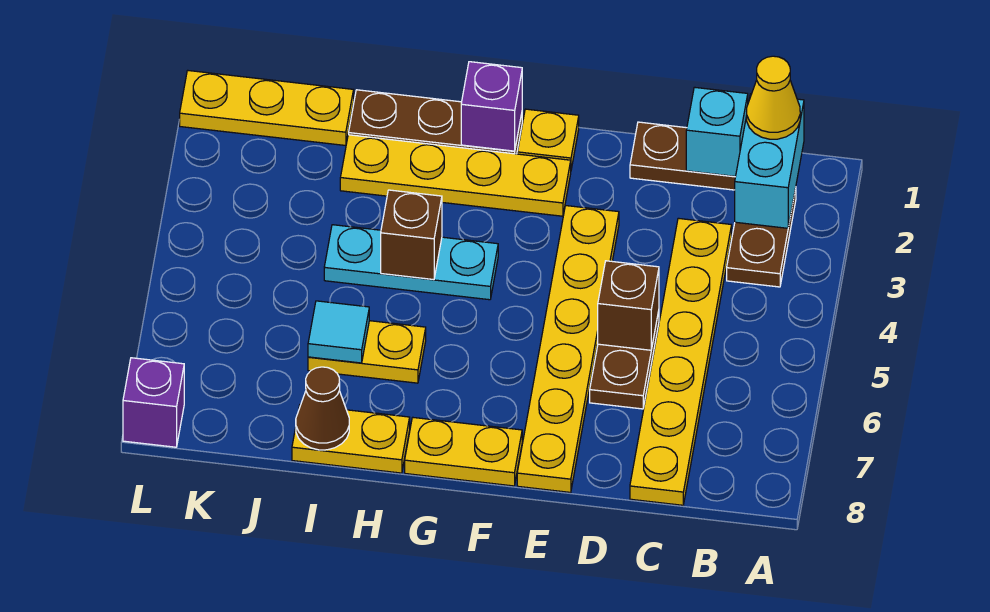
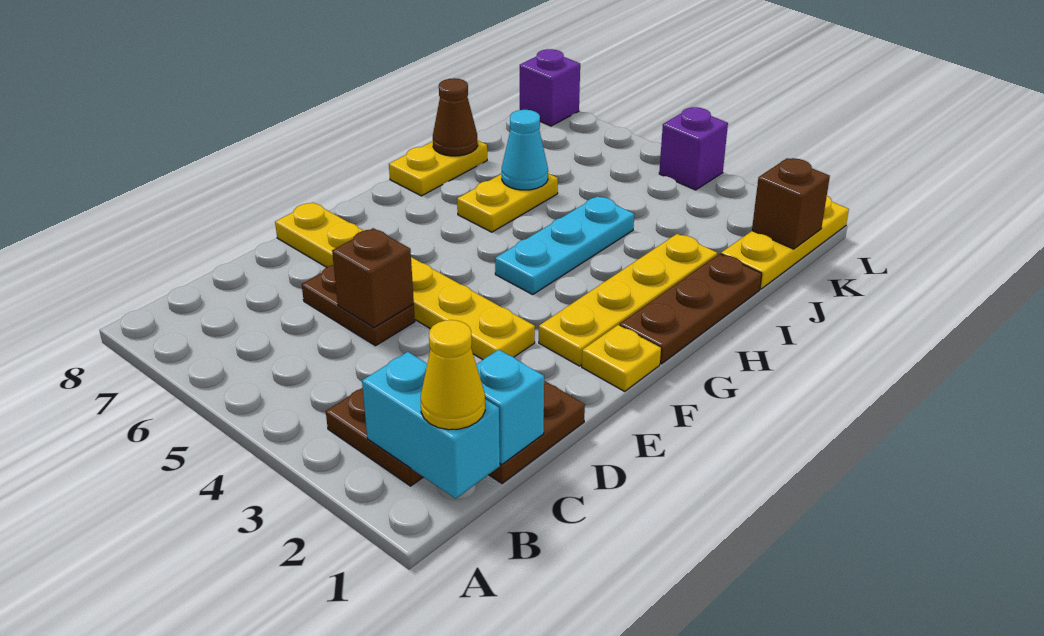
yellow plate C3:C8 level 1 -> none
yellow plate F8:G8 level 1 -> none
purple brick G1 level 2 -> purple brick L4 level 1
brown brick H4 level 2 -> brown brick K1 level 2
cyan tile I6 level 2 -> cyan cone I6 level 2

